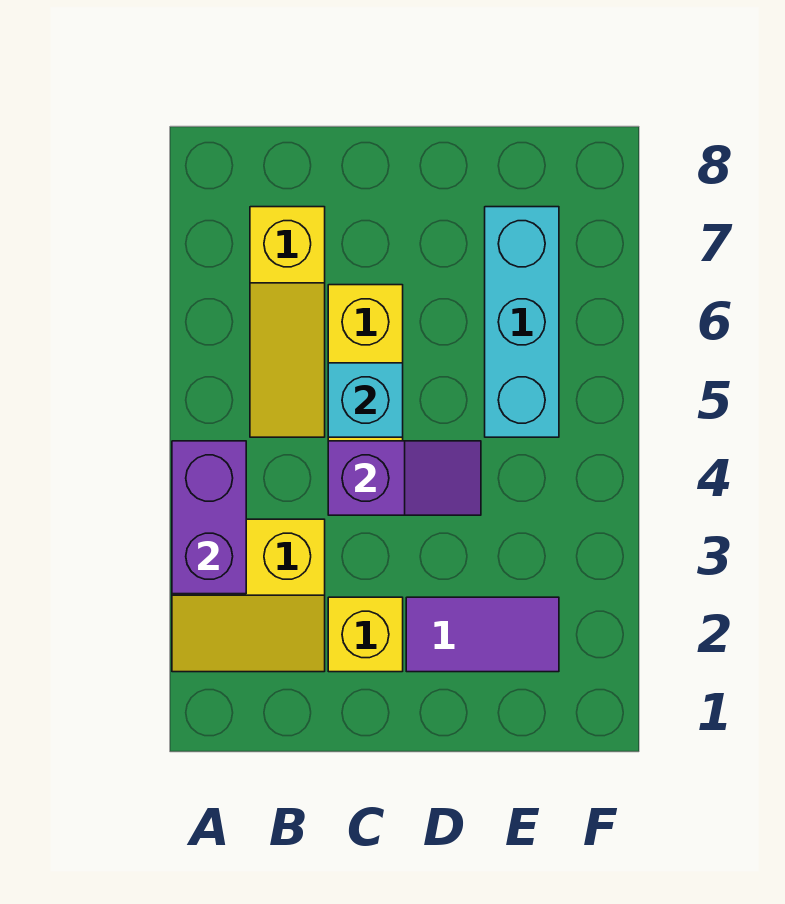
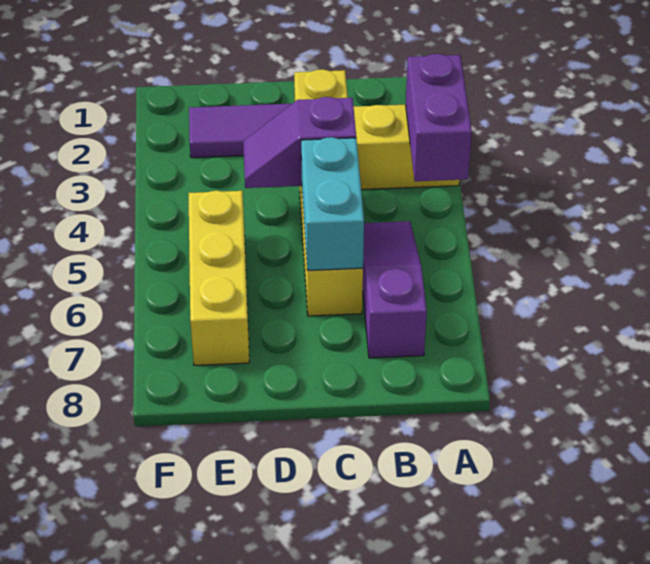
yellow slope B5:B7 level 1 top 7 -> purple slope B5:B7 level 1 top 7
cyan brick C5 level 2 -> cyan brick C5:C6 level 2
cyan brick E5:E7 level 1 -> yellow brick E5:E7 level 1

